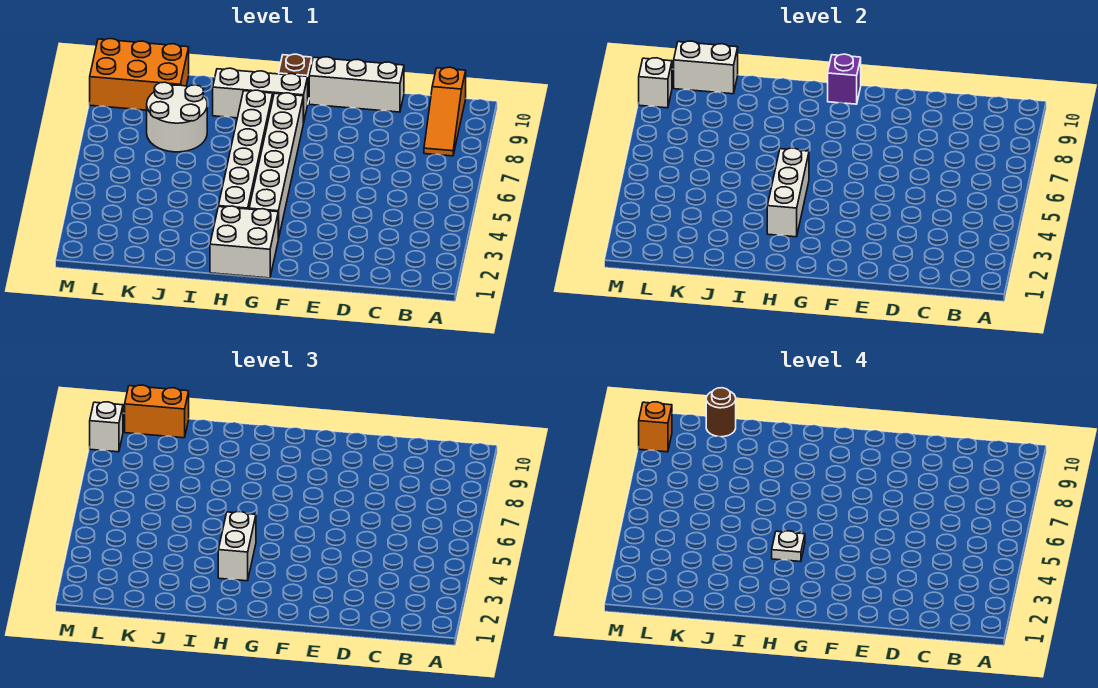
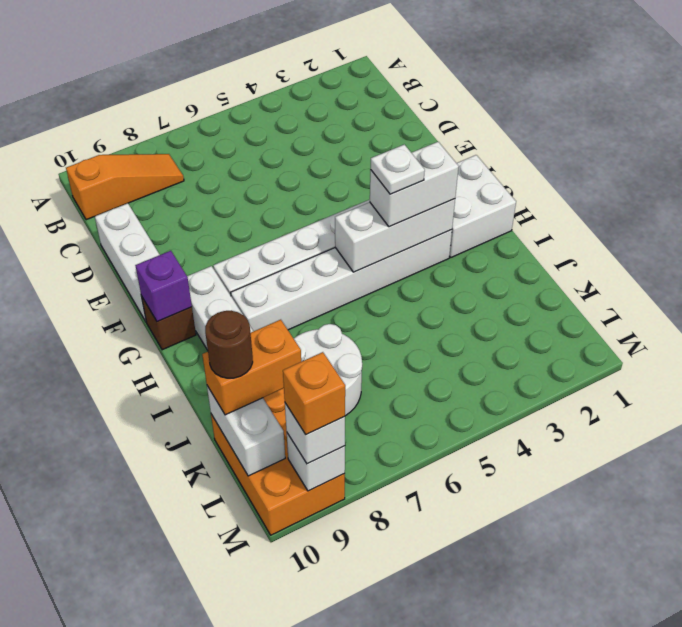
orange brick K10:L10 level 3 -> orange brick K9:K10 level 3

